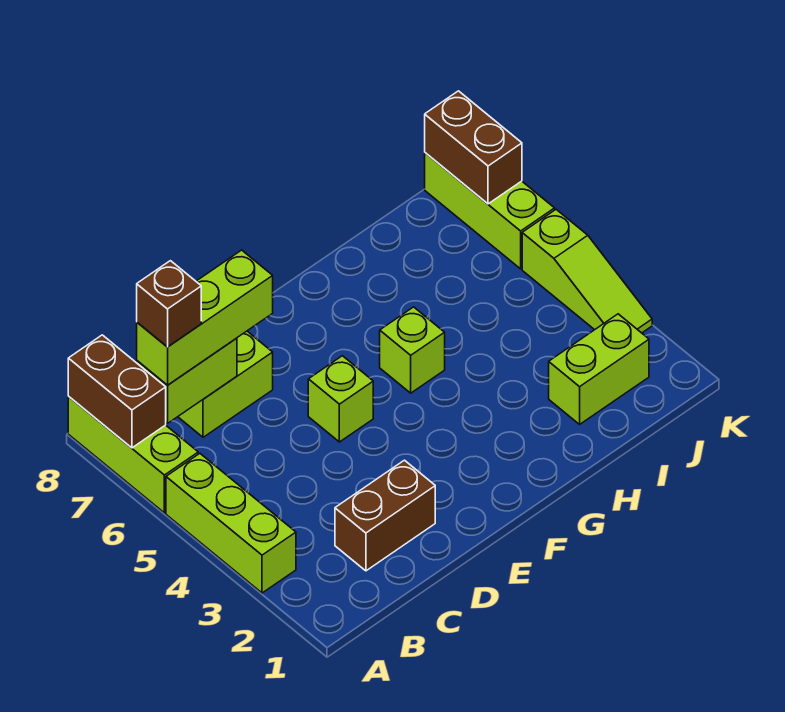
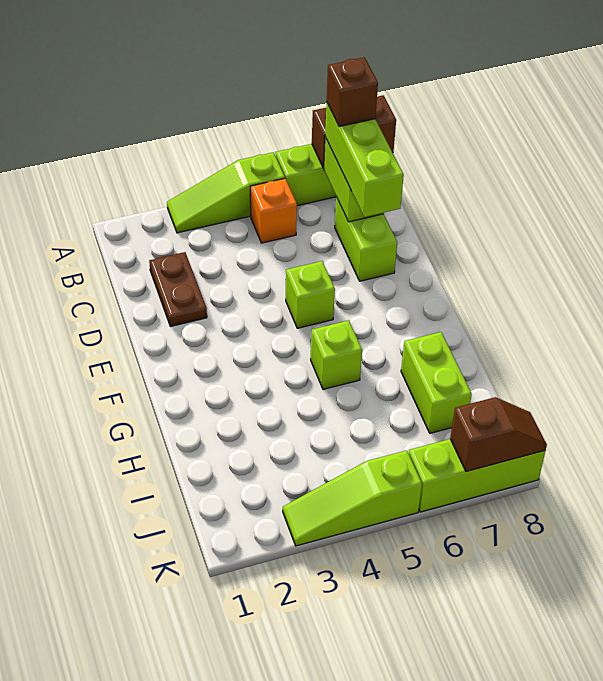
lime brick A3:A5 level 1 -> lime slope A3:A5 level 1 top 5
none -> orange brick B5 level 1
brown brick C2:D2 level 1 -> brown plate C2:D2 level 1
lime brick I2:J2 level 1 -> lime brick H7:I7 level 1
brown brick K7:K8 level 2 -> brown slope K7:K8 level 2 top 7

